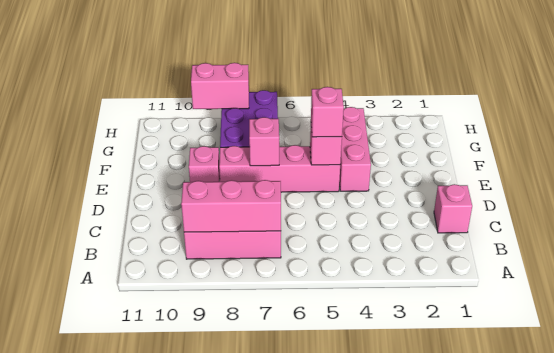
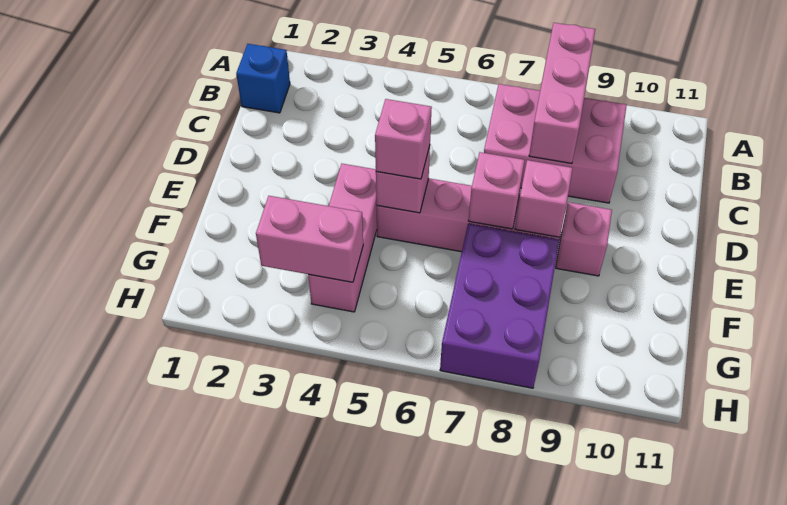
none -> blue brick B1 level 1
pink brick B7:B9 level 2 -> pink brick A8:C8 level 2
pink brick C1 level 1 -> pink brick E8 level 2
pink brick H8:H9 level 2 -> pink brick G3:G4 level 2

